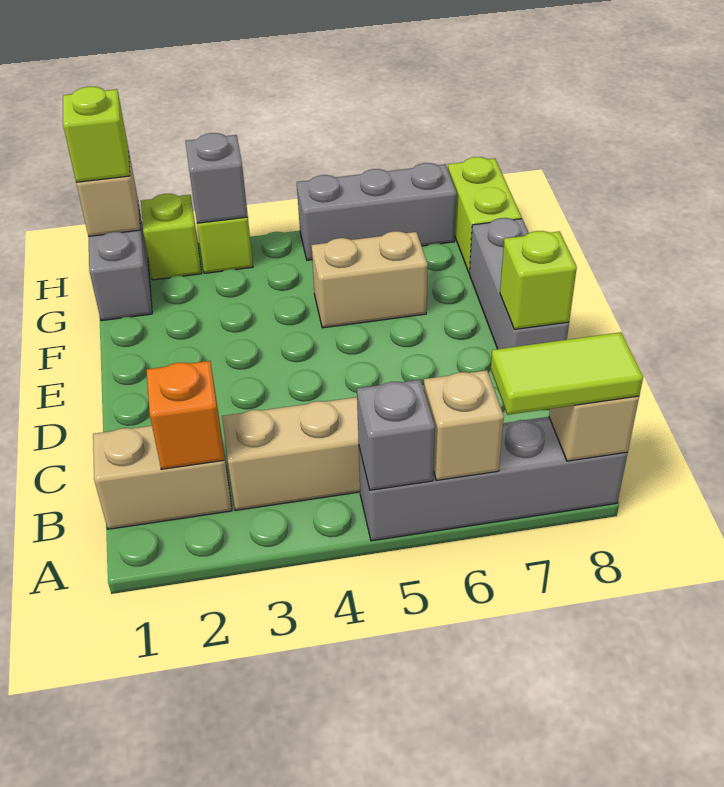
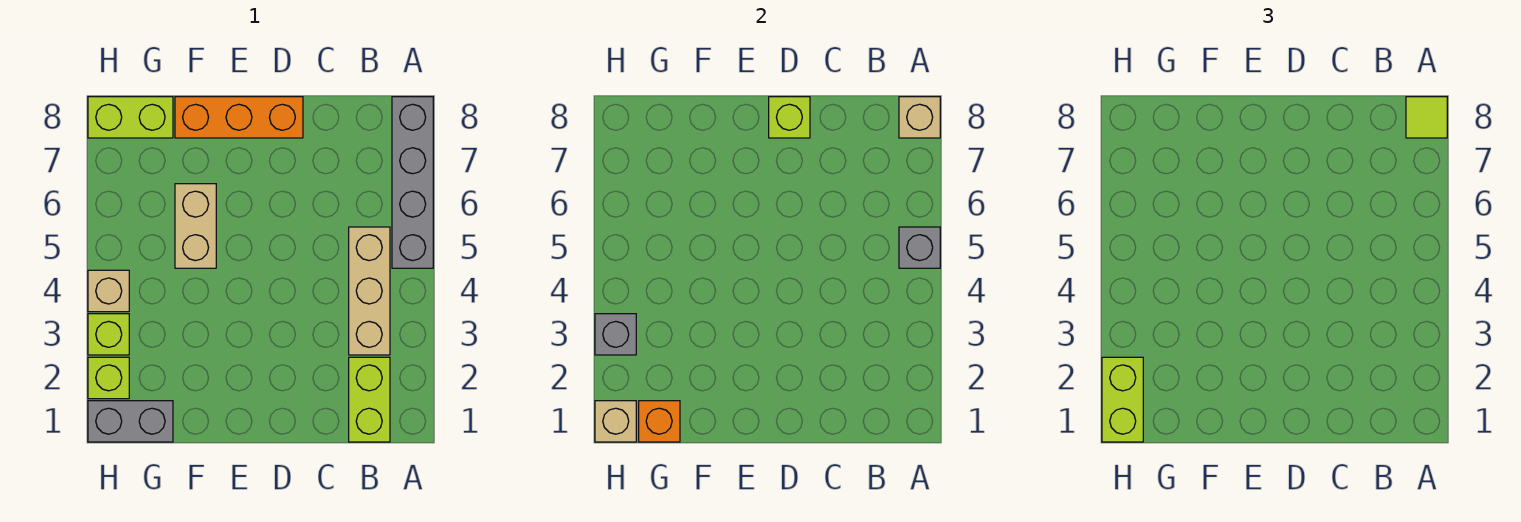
tan brick A6 level 2 -> tan brick H4 level 1
lime tile A7:A8 level 3 -> lime tile A8 level 3
tan brick B1:B2 level 1 -> lime brick B1:B2 level 1
orange brick B2 level 2 -> orange brick G1 level 2
grey brick D8:F8 level 1 -> orange brick D8:F8 level 1
lime brick H1 level 3 -> lime brick H1:H2 level 3
grey brick H5:H7 level 1 -> none

